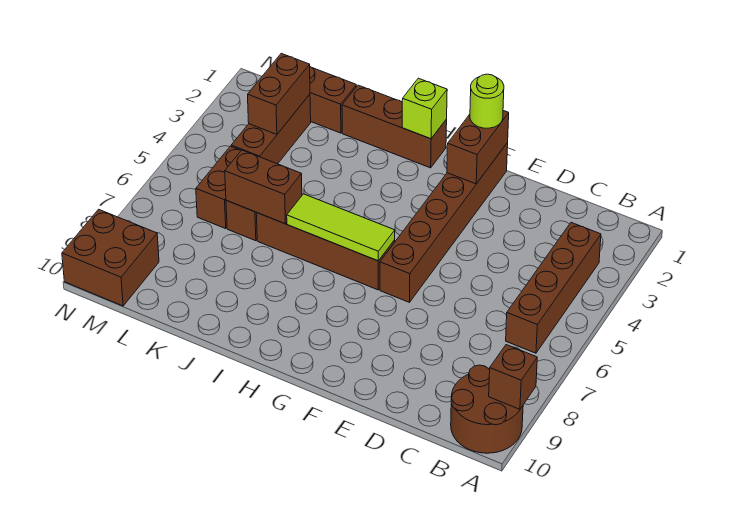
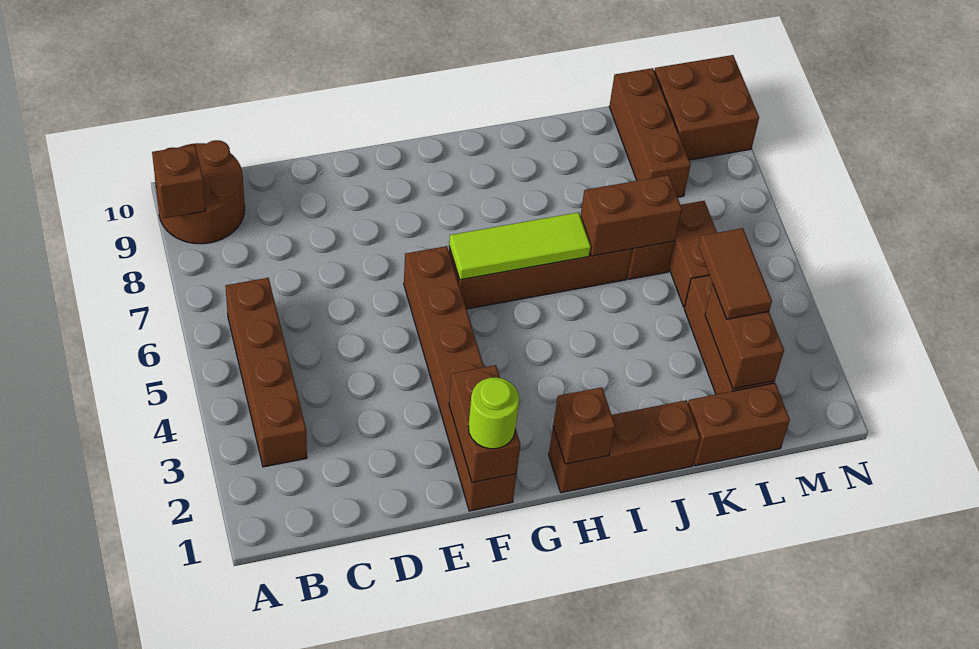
lime brick H1 level 2 -> brown brick H1 level 2
none -> brown tile L3:L4 level 3
none -> brown brick L8:L10 level 1

